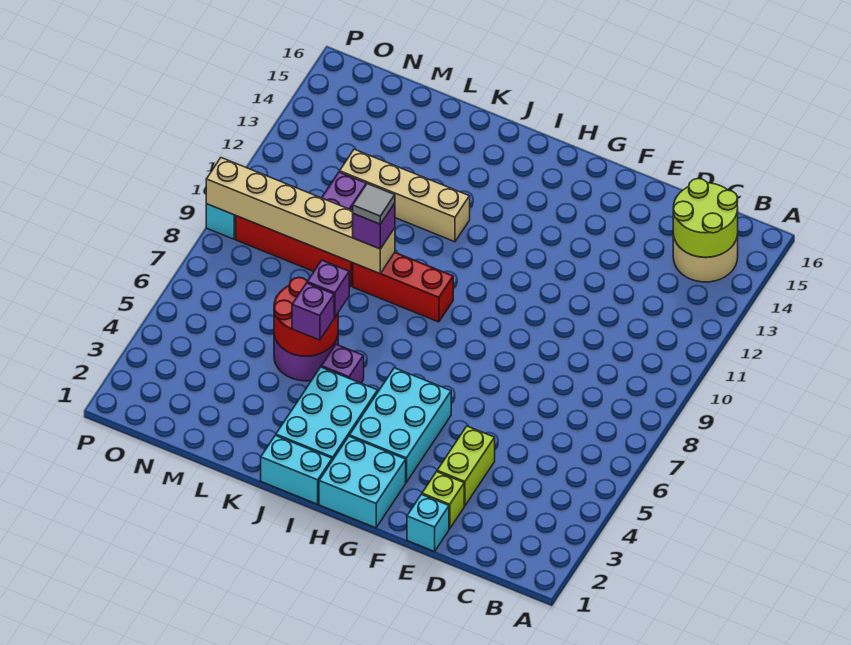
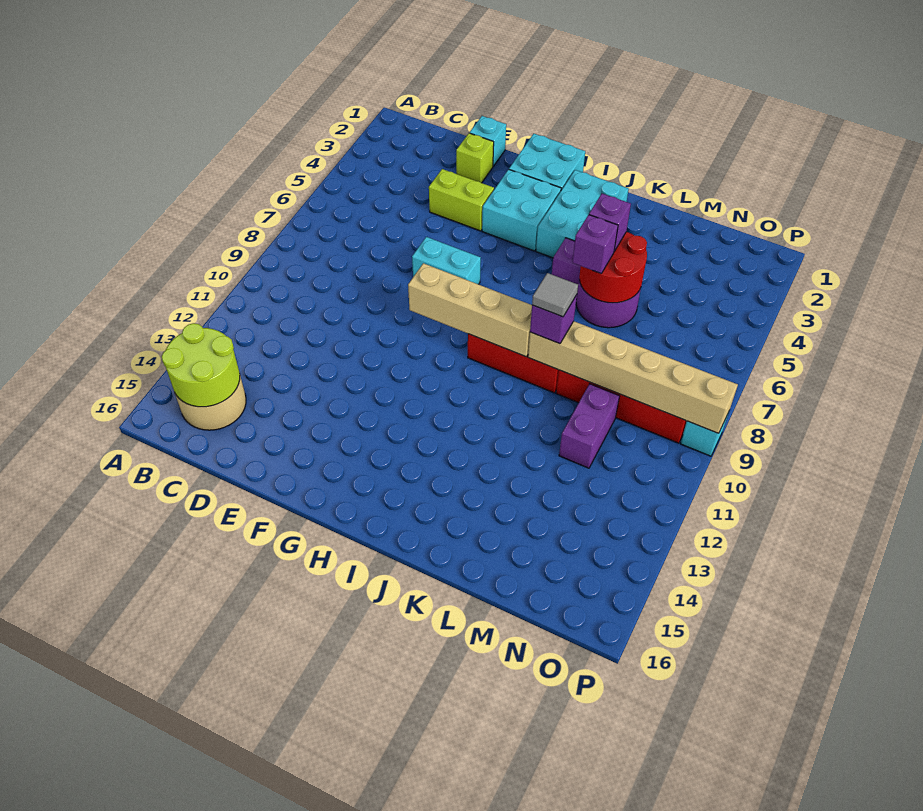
lime brick E3:E4 level 1 -> lime brick E4:F4 level 1
cyan brick G3:H5 level 1 -> cyan brick G3:H4 level 1
cyan brick I1:J1 level 1 -> cyan brick F7:G7 level 1
tan brick J12:M12 level 1 -> tan brick G9:J9 level 2

